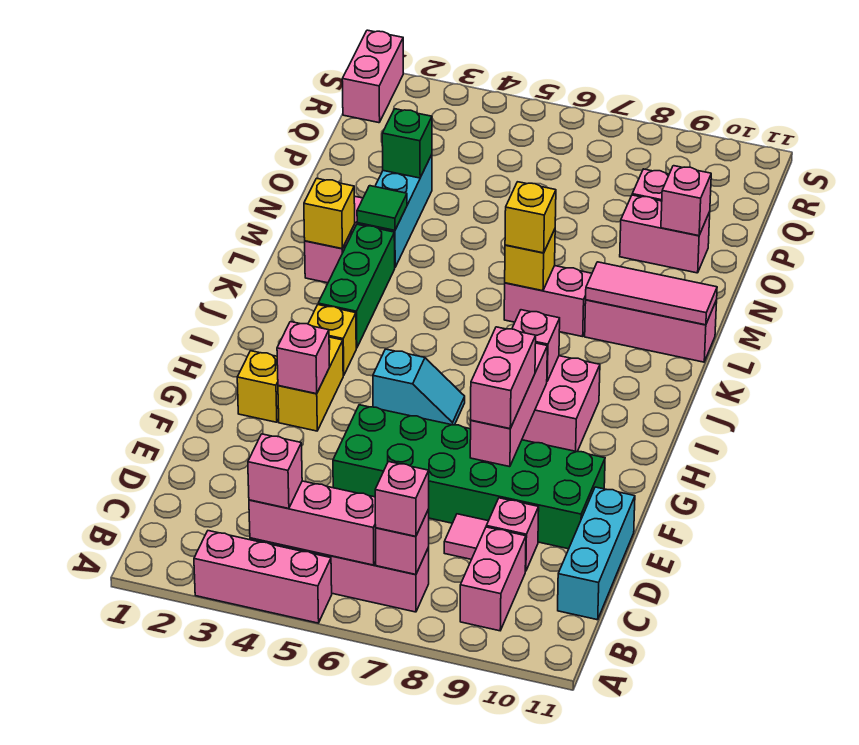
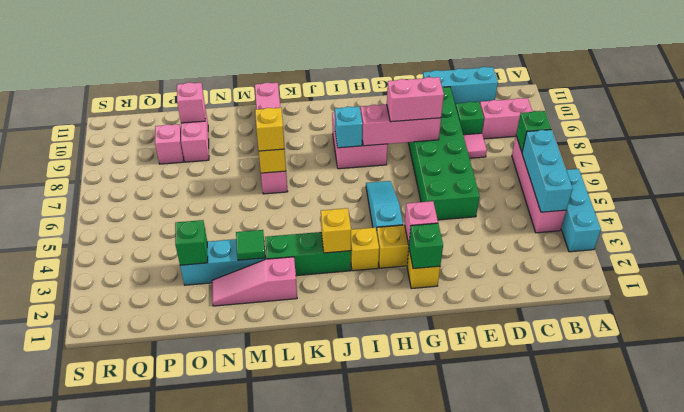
pink brick A3:A5 level 1 -> cyan brick A3:A5 level 1
pink brick B4:B6 level 2 -> cyan brick B4:B6 level 2
pink brick B4 level 3 -> none
pink brick B7 level 2 -> green brick B7 level 2
pink brick B7 level 3 -> none
pink brick D9 level 1 -> green brick D9 level 1
none -> green brick G2 level 2
cyan slope H5:H6 level 1 top 5 -> cyan slope H4:H6 level 1 top 4
pink brick I8 level 2 -> cyan brick I8 level 2
yellow brick L2 level 2 -> yellow brick J3 level 2
pink tile L9:L11 level 2 -> none
pink brick R1:S1 level 1 -> none

